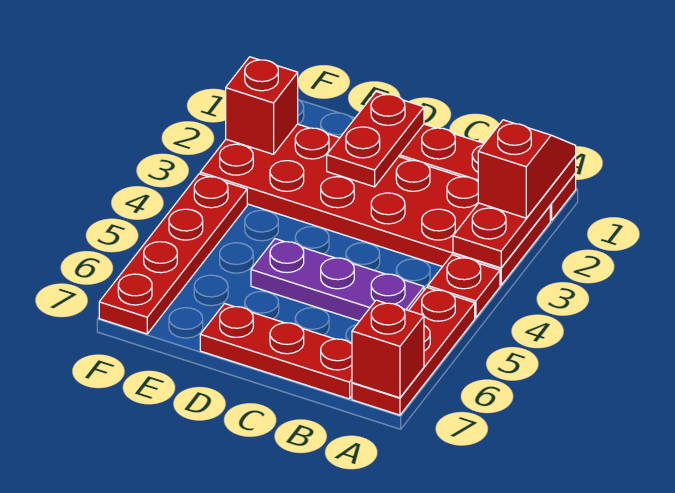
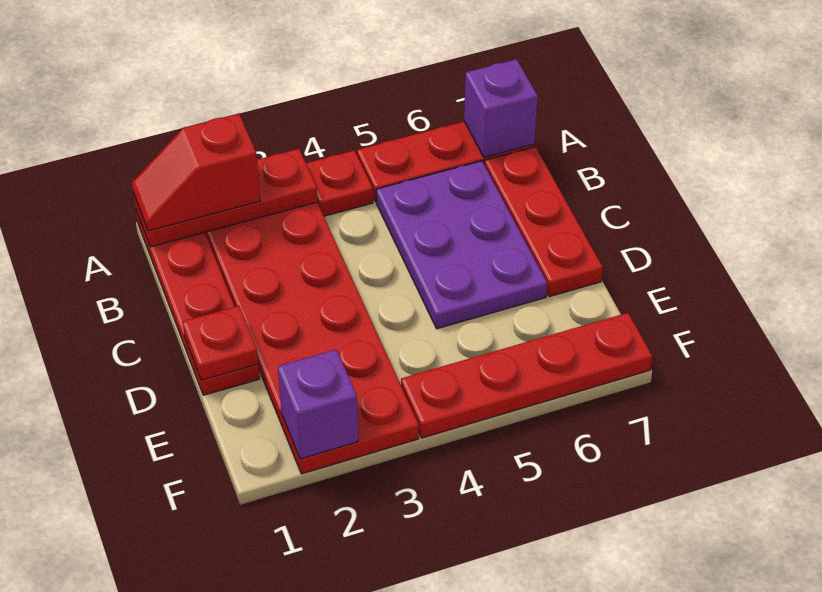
red brick A7 level 2 -> purple brick A7 level 2
purple plate B5:D5 level 1 -> purple plate B5:D6 level 1
red plate D1:D2 level 2 -> red plate D1 level 2
red brick F2 level 2 -> purple brick F2 level 2

